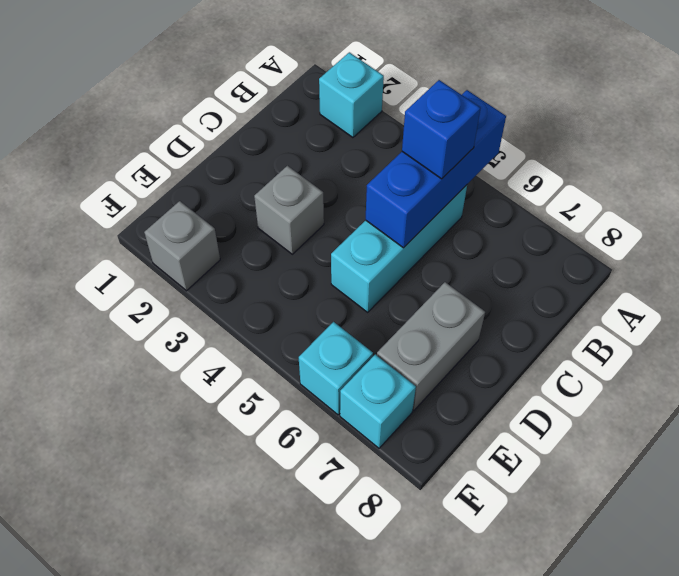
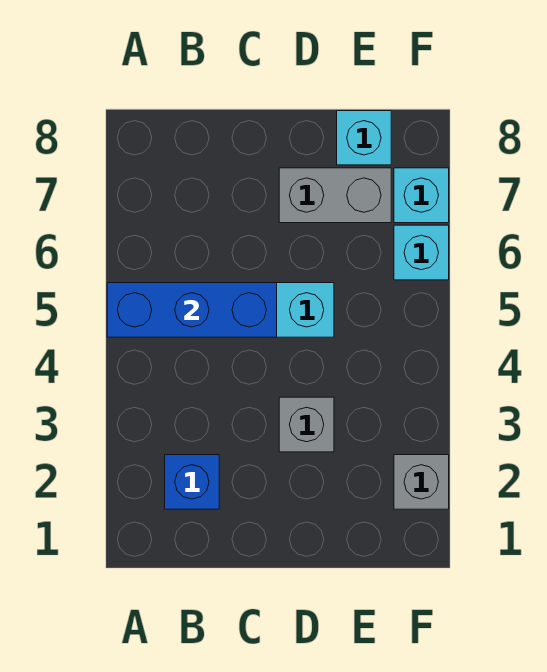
cyan brick A2 level 1 -> cyan brick E8 level 1
blue brick B5 level 3 -> blue brick B2 level 1

